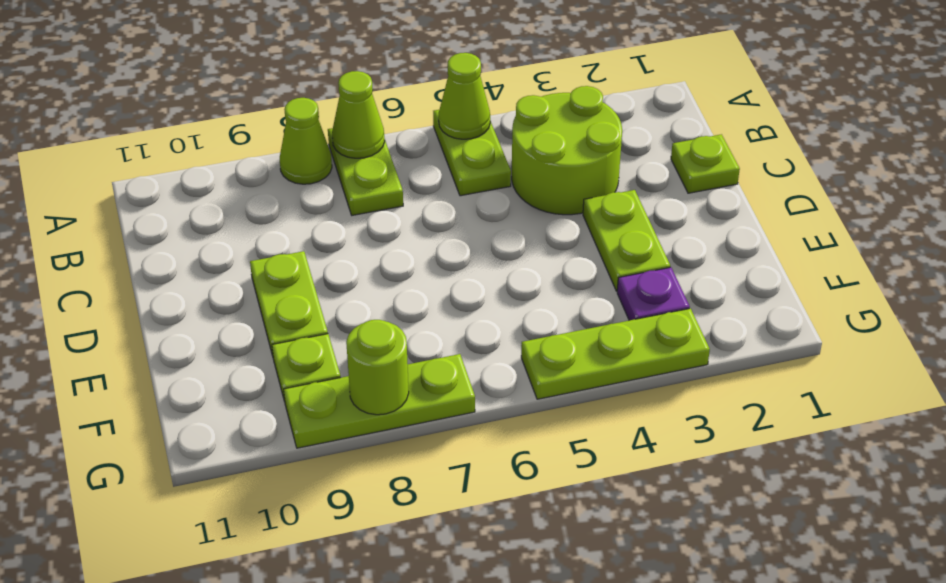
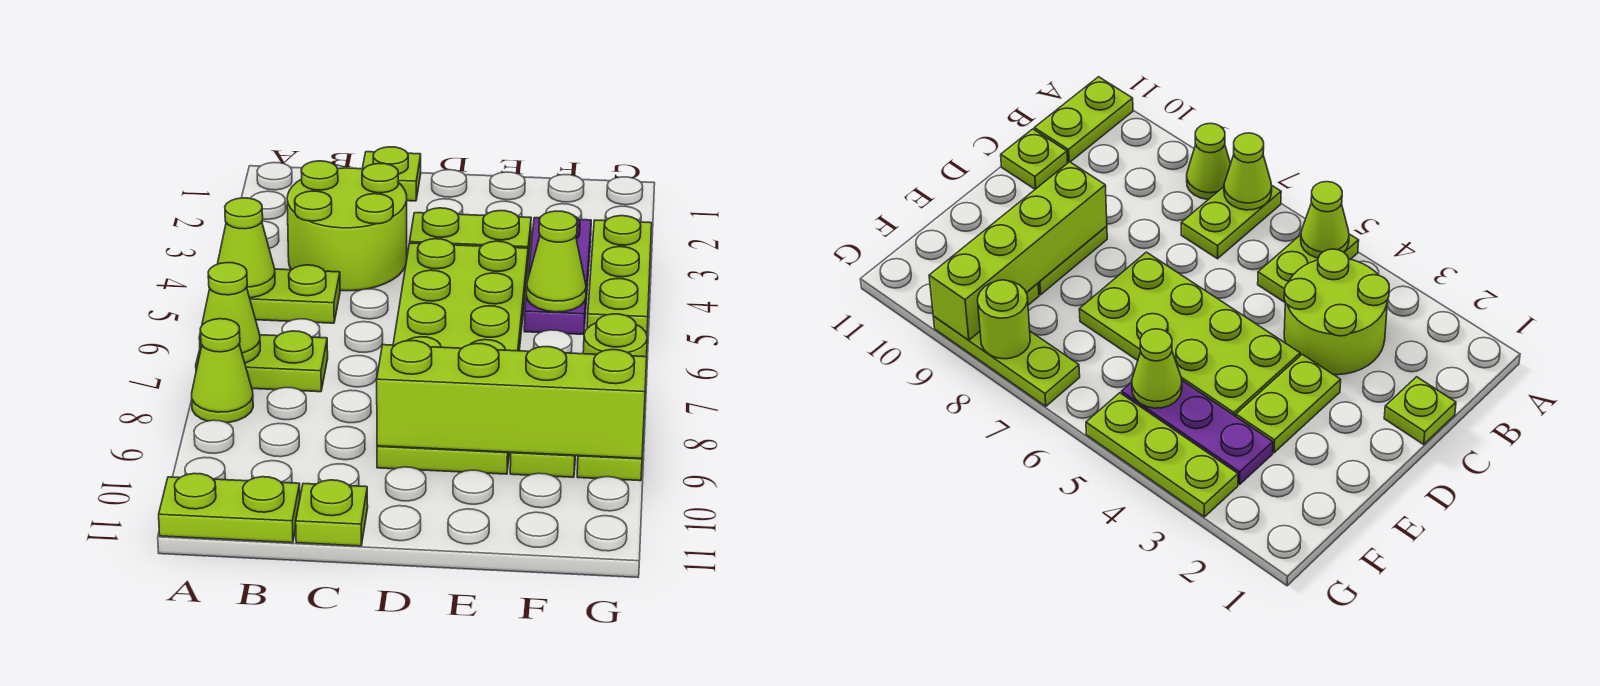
none -> lime plate A11:B11 level 1
none -> lime plate C11 level 1
none -> lime plate D4:E7 level 1
none -> lime brick D9:G9 level 2
purple plate F3 level 1 -> purple plate F3:F5 level 1
none -> lime cone F5 level 2

